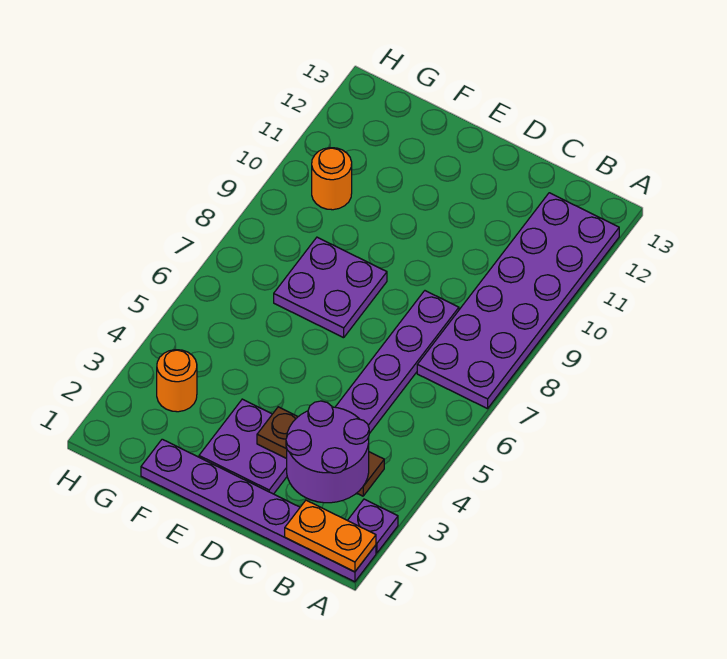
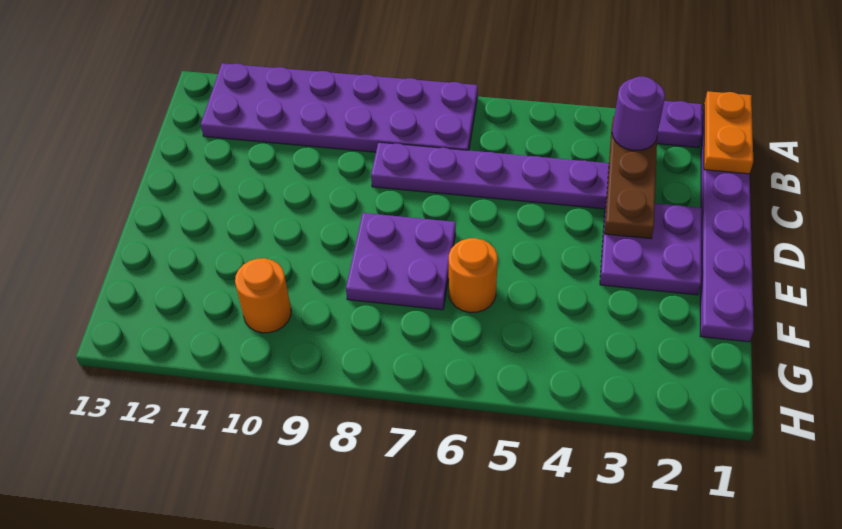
purple round brick B2:C3 level 3 -> purple round brick B3 level 3
orange round brick G3 level 1 -> orange round brick F6 level 1

